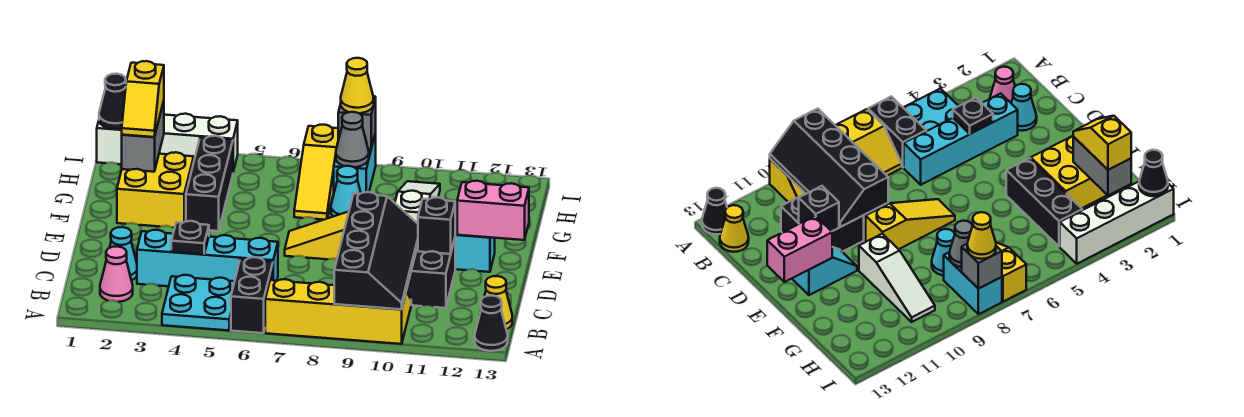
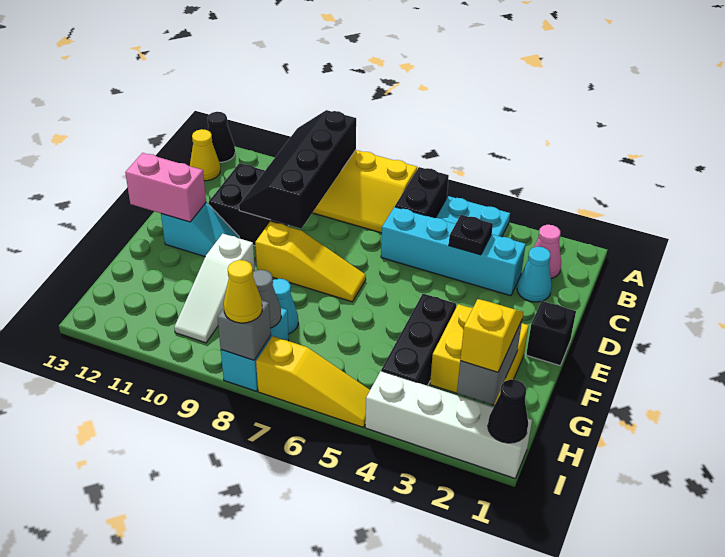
black brick D11 level 2 -> black brick E1 level 1
yellow slope G7:I7 level 1 top I -> yellow slope I5:I7 level 1 top 7

